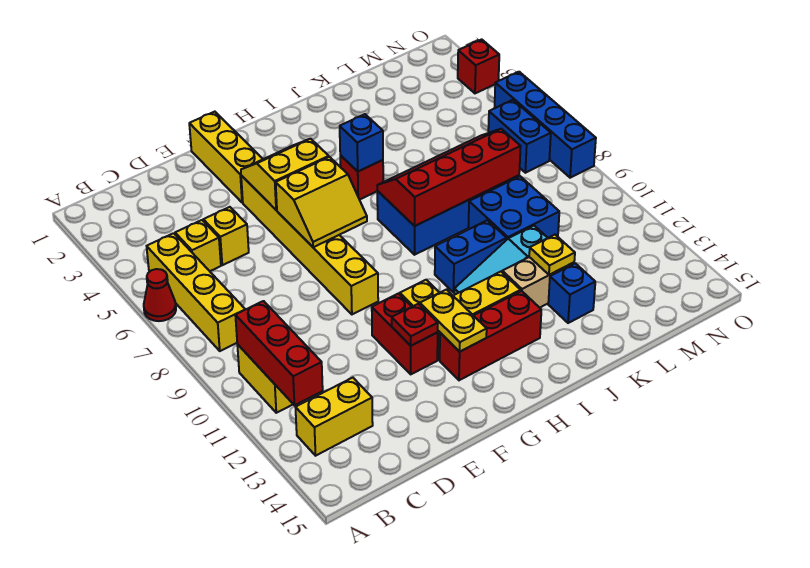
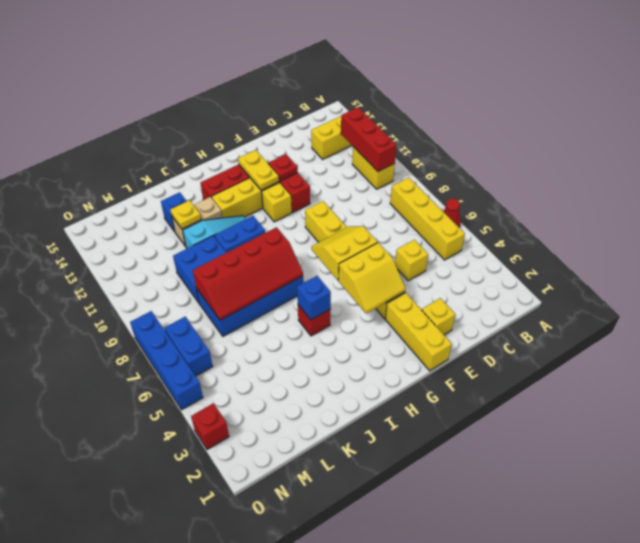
yellow brick C5 level 1 -> yellow brick E2 level 1

